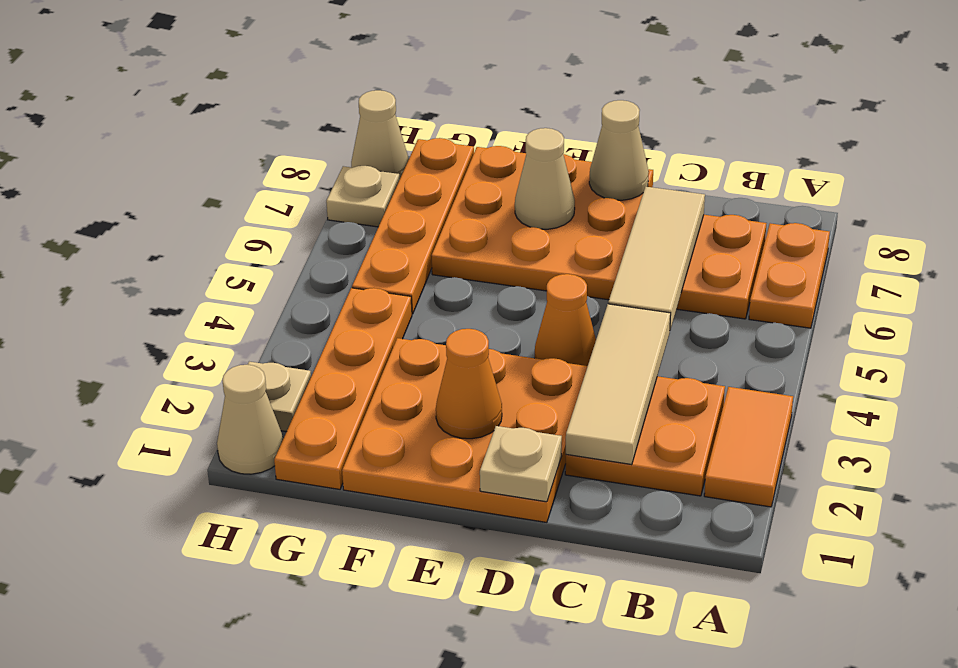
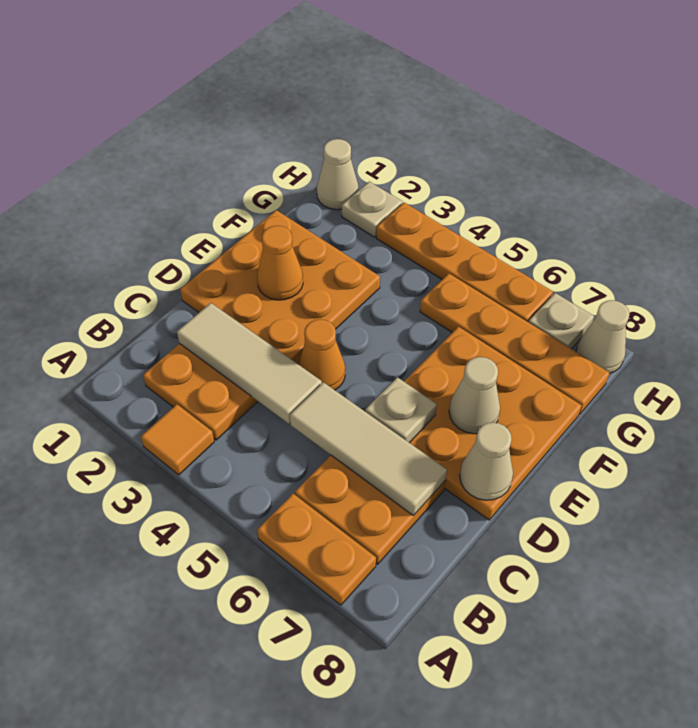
orange tile A2:A3 level 1 -> orange tile A3 level 1
tan plate D1 level 2 -> tan plate D6 level 2
orange plate G1:G4 level 1 -> orange plate H3:H6 level 1

